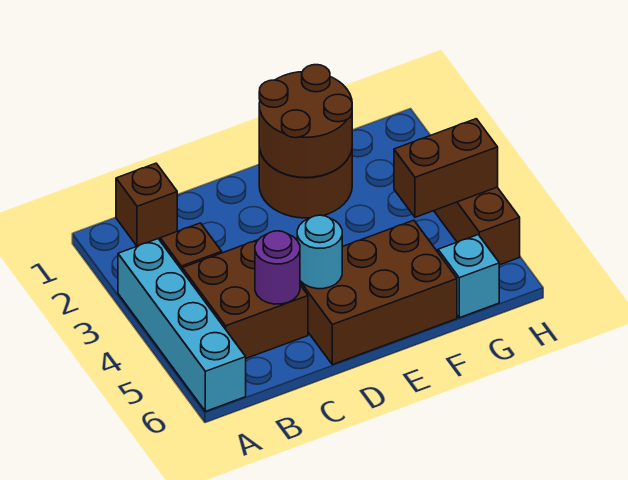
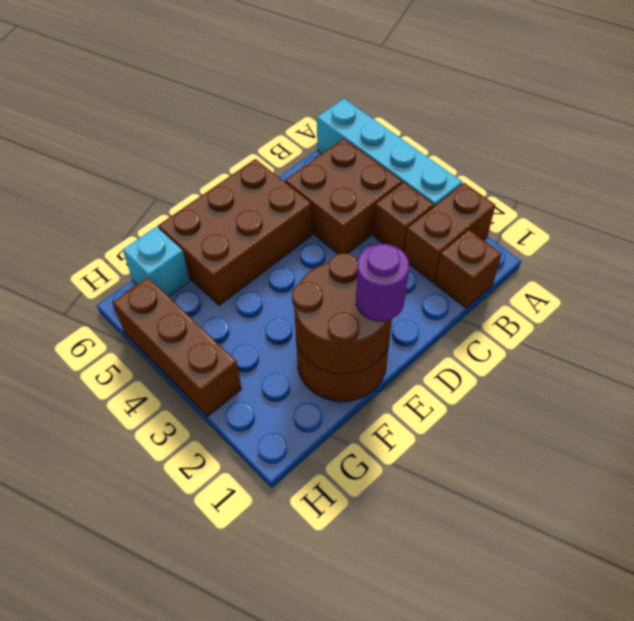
purple round brick C5 level 2 -> purple round brick E1 level 3
cyan round brick D5 level 2 -> none
brown brick G4:H4 level 2 -> brown brick A2:B2 level 1

